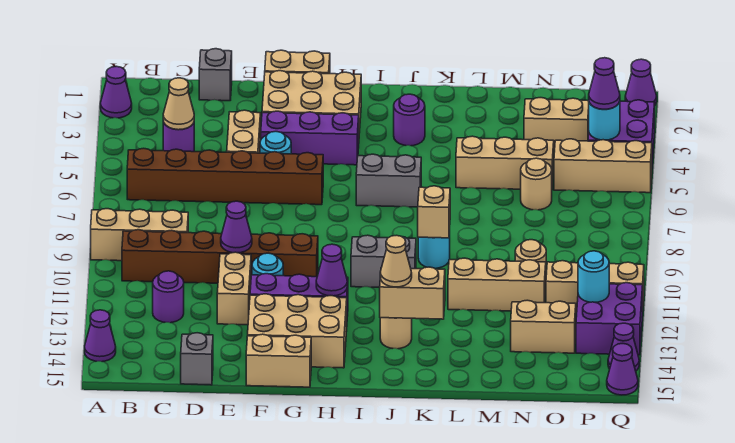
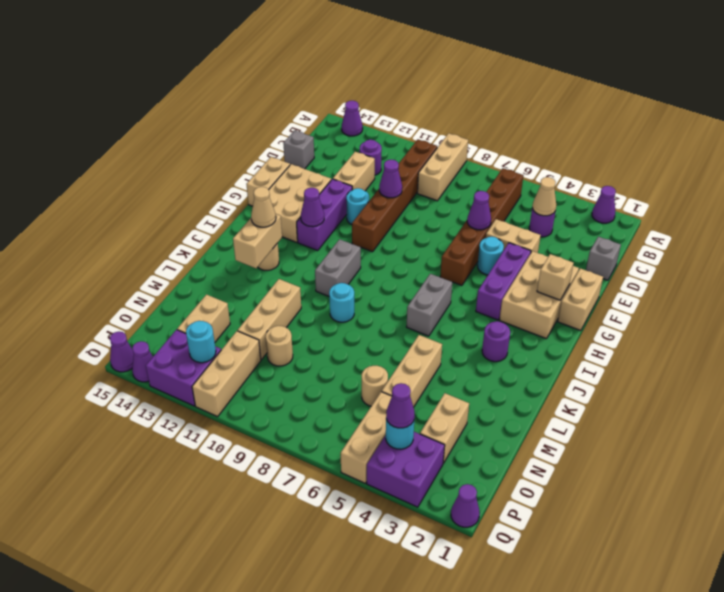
none -> purple cone E6 level 2
tan brick E11:E12 level 1 -> tan brick D12:E12 level 1
tan brick K9 level 2 -> tan brick G2 level 2

